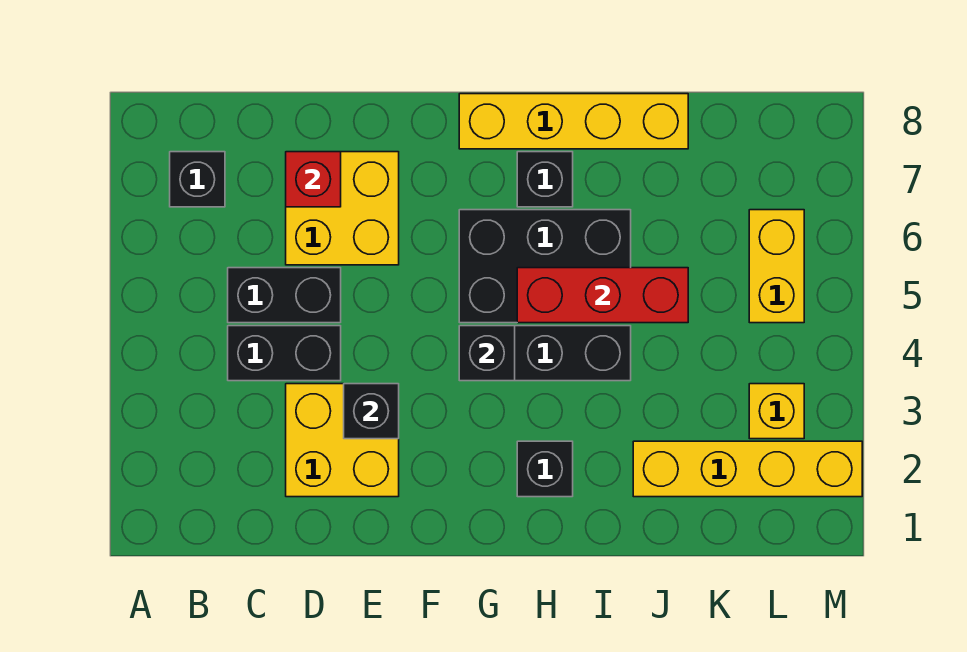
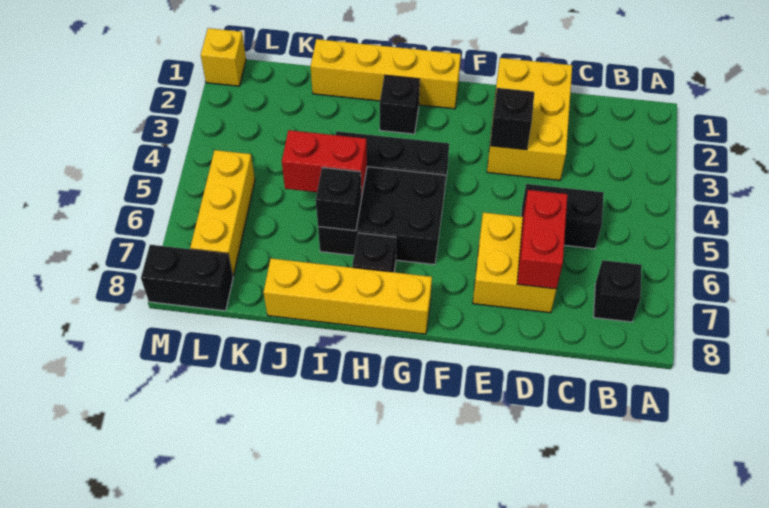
black brick C4:D4 level 1 -> black brick L8:M8 level 1
yellow brick D2:E3 level 1 -> yellow brick D1:E3 level 1
red brick D7 level 2 -> red brick D6:D7 level 2
black brick G4 level 2 -> black brick I6 level 2
red brick H5:J5 level 2 -> red brick I5:J5 level 2
yellow brick J2:M2 level 1 -> yellow brick G1:J1 level 1
yellow brick L3 level 1 -> yellow brick M1 level 1
yellow brick L5:L6 level 1 -> yellow brick L5:L7 level 1

